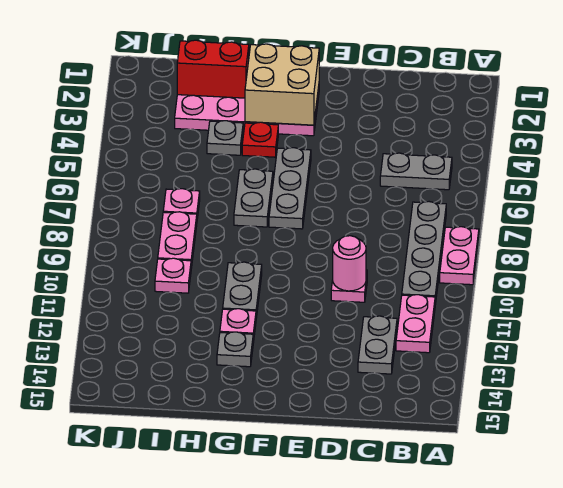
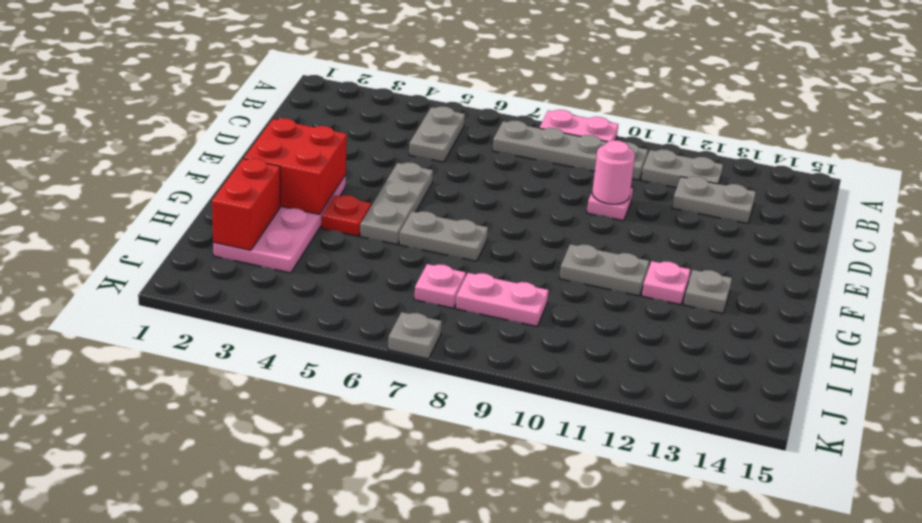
pink plate B11:B12 level 1 -> grey plate B11:B12 level 1
tan brick F2:G3 level 2 -> red brick F2:G3 level 2
grey plate F5:F7 level 1 -> grey plate E5:G5 level 1
grey plate H4 level 1 -> grey plate K7 level 1
pink plate I10 level 1 -> none

